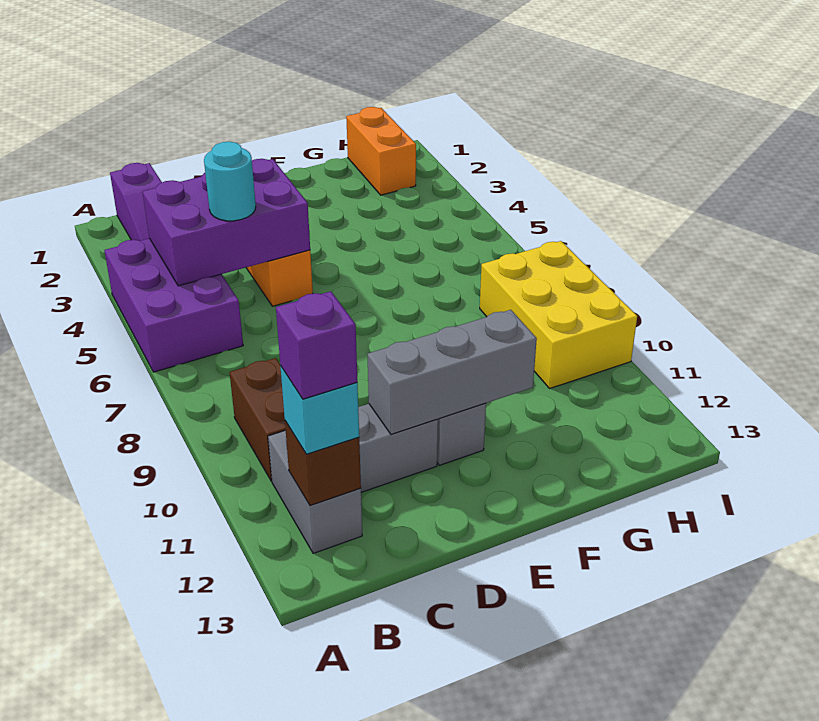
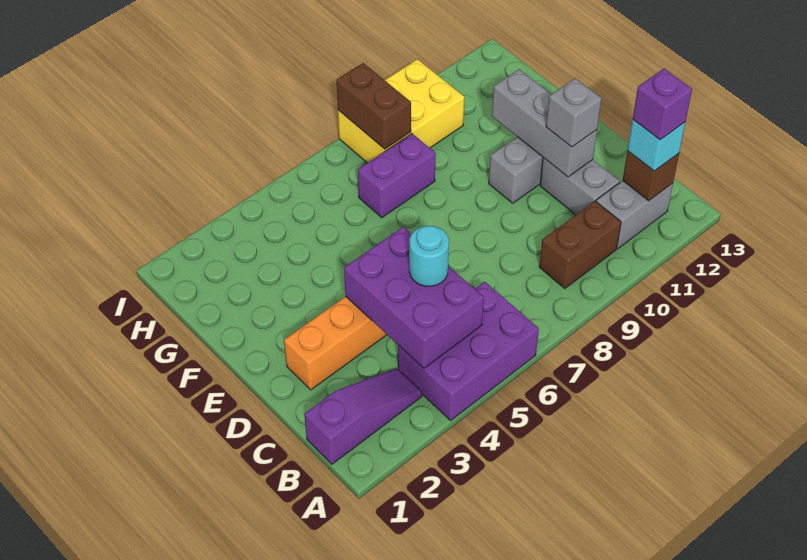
none -> grey brick D11 level 3
none -> purple brick G7:G8 level 1
orange brick H1:H2 level 1 -> none
none -> brown brick H8:I8 level 2

